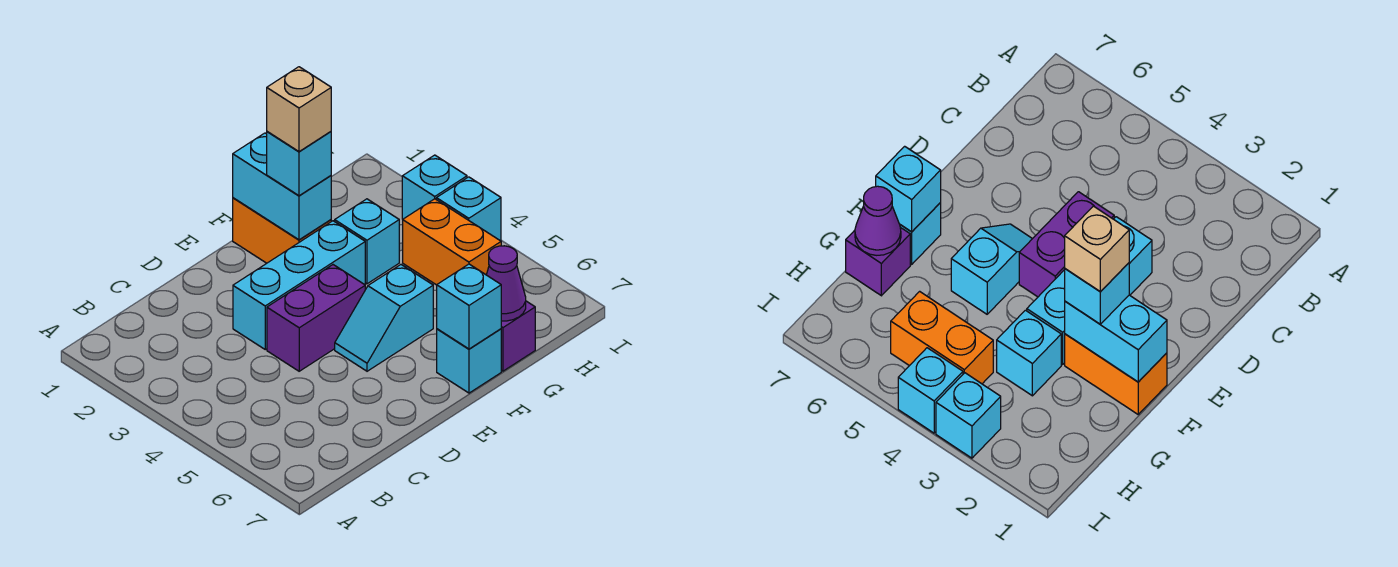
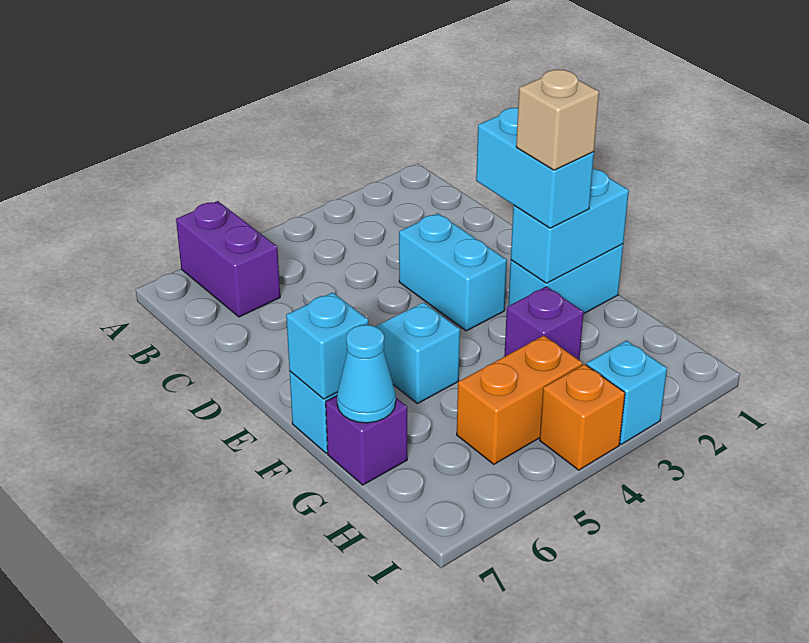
cyan brick D3:F3 level 1 -> cyan brick D3:E3 level 1
purple brick D4:E4 level 1 -> purple brick A6:B6 level 1
orange brick F1:F2 level 1 -> cyan brick F1:F2 level 1
cyan brick F2 level 3 -> cyan brick E2:F2 level 3
cyan brick G3 level 1 -> purple brick G3 level 1
purple cone G7 level 2 -> cyan cone G7 level 2
cyan brick I4 level 1 -> orange brick I4 level 1

